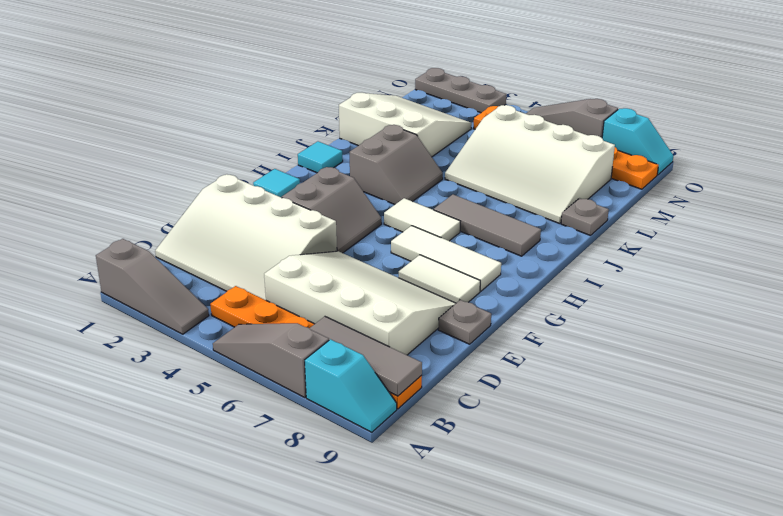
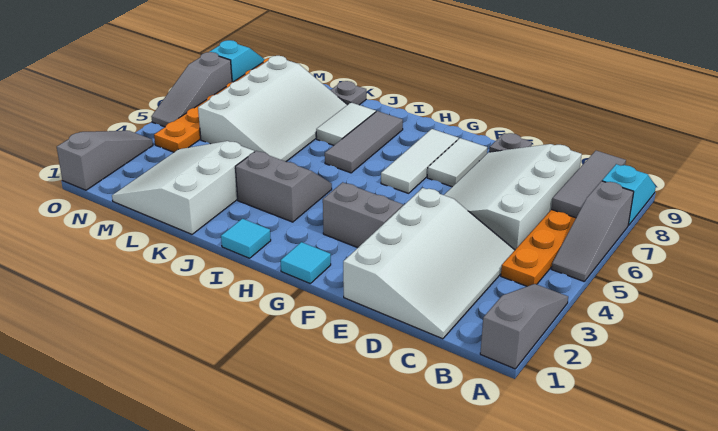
white tile H5:H6 level 1 -> white tile J7:J8 level 1
grey plate O1:O3 level 1 -> grey slope O1:O3 level 1 top 1

